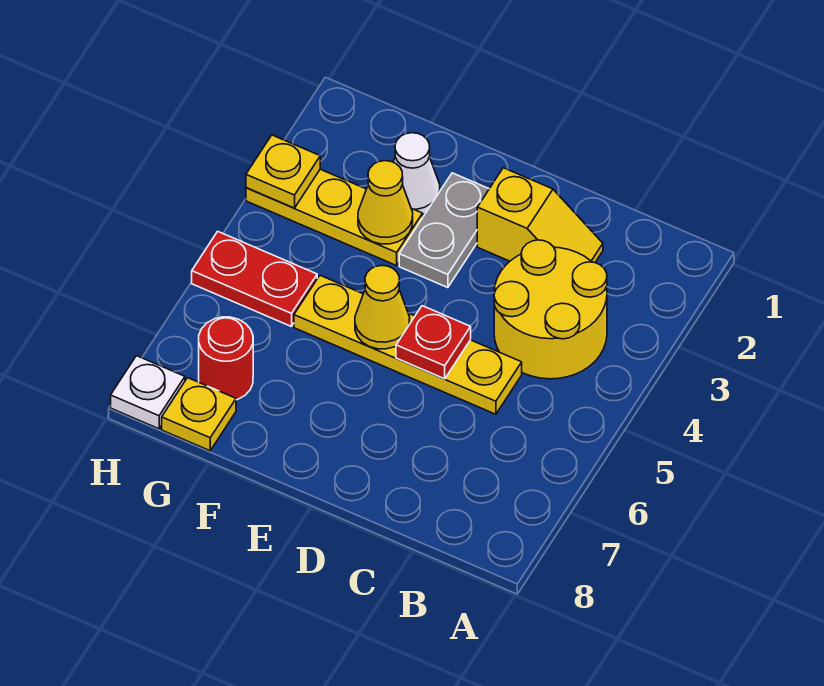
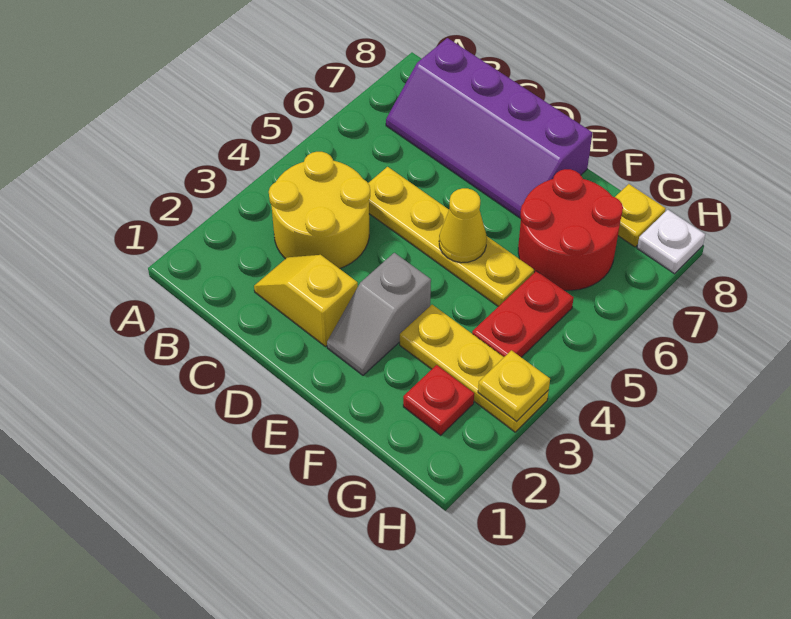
none -> purple slope B7:E8 level 1 top 8
red plate D5 level 2 -> red plate G2 level 1
grey plate E2:E3 level 1 -> grey slope E2:E3 level 1 top 3
white cone F2 level 1 -> none
yellow cone F3 level 2 -> none
red plate G5:H5 level 1 -> red plate G4:G5 level 1
red round brick G7 level 1 -> red round brick F6:G7 level 1

